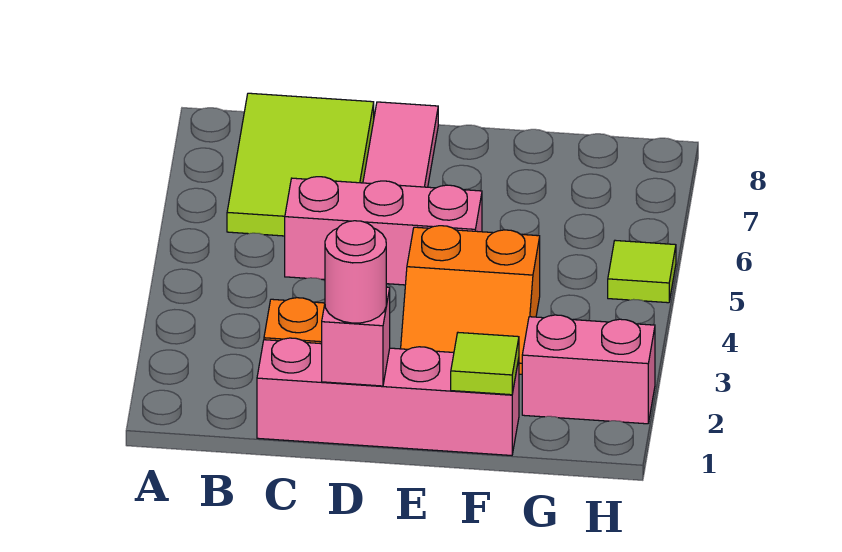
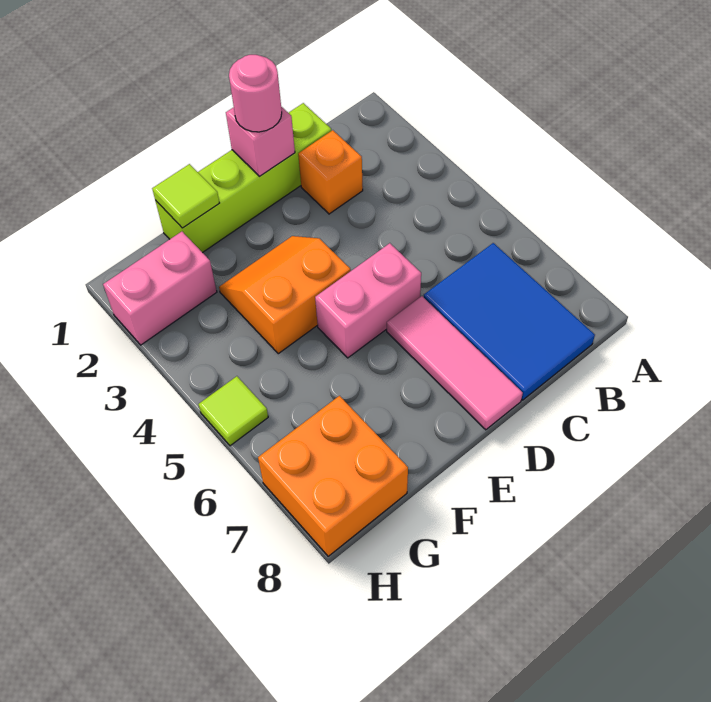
lime tile B6:C8 level 1 -> blue tile B6:C8 level 1
pink brick C1:F1 level 1 -> lime brick C1:F1 level 1
pink brick C5:E5 level 1 -> pink brick D5:E5 level 1
none -> orange brick G7:H8 level 1

